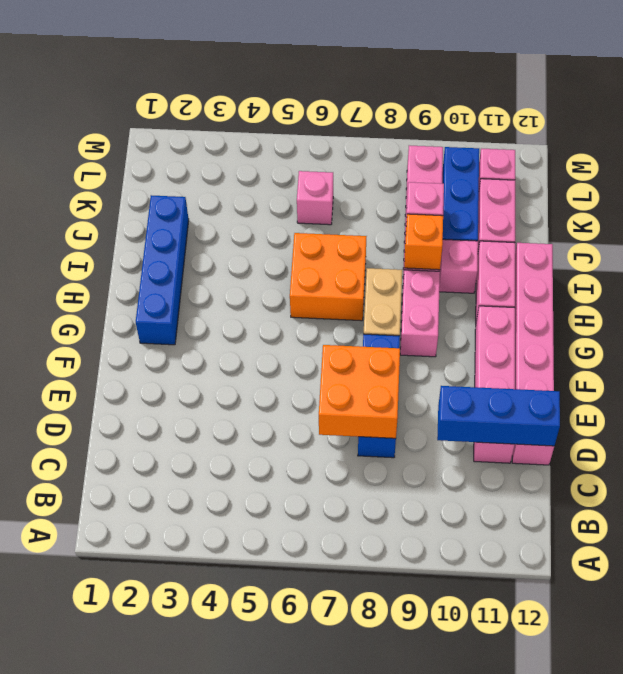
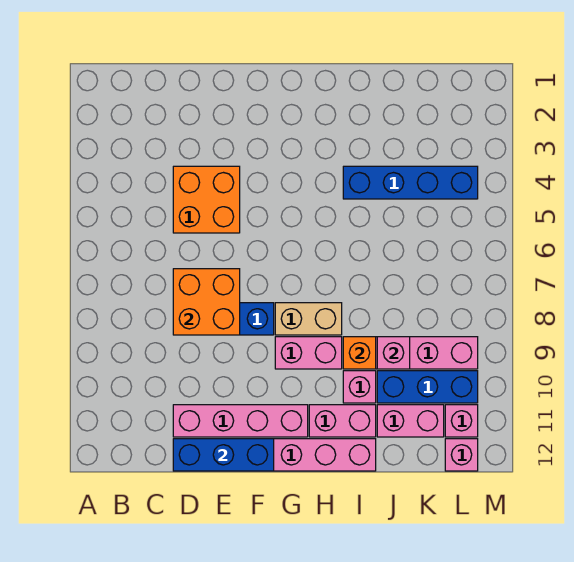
blue brick D10:D12 level 2 -> blue brick D12:F12 level 2
blue brick G2:J2 level 1 -> blue brick I4:L4 level 1
orange brick H6:I7 level 1 -> orange brick D4:E5 level 1
pink brick K6 level 1 -> pink brick L12 level 1

